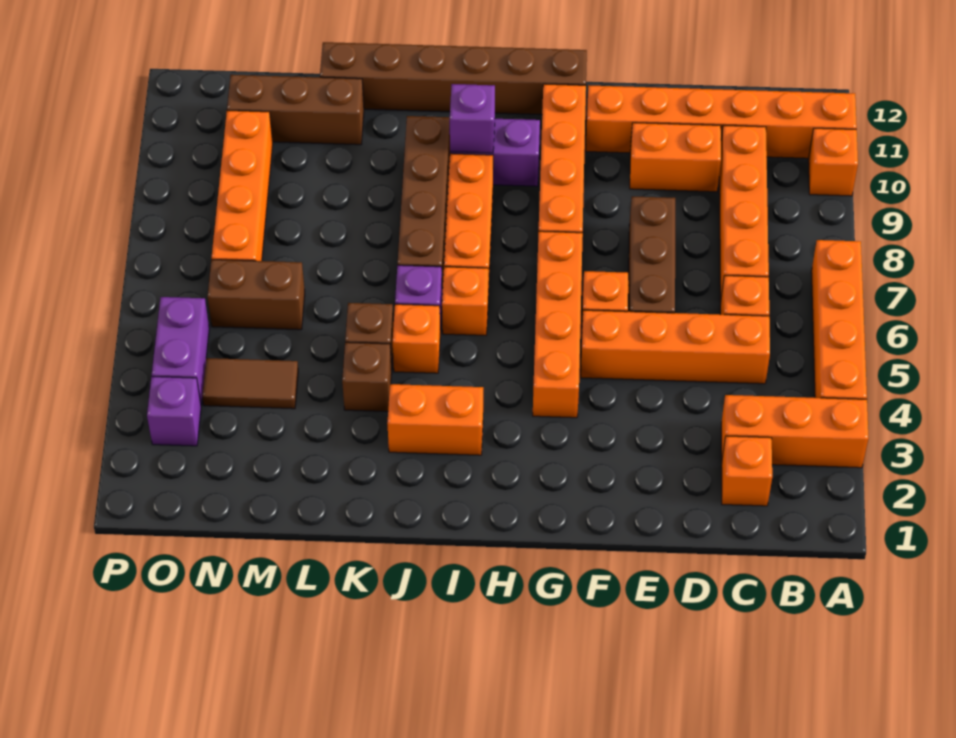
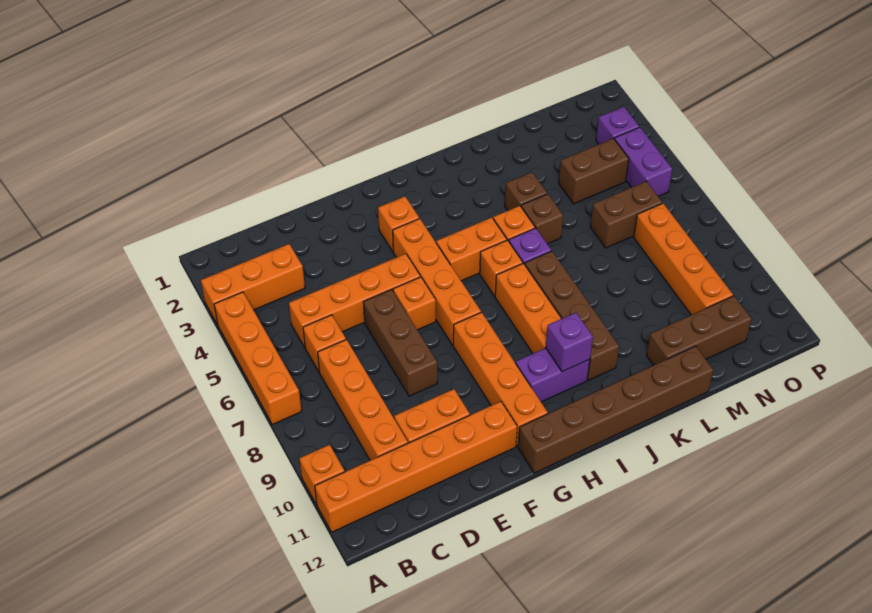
orange brick C2 level 1 -> orange brick G3 level 1
orange brick I3:J3 level 1 -> orange brick H5:I5 level 1
brown tile M4:N4 level 1 -> brown brick M4:N4 level 1

